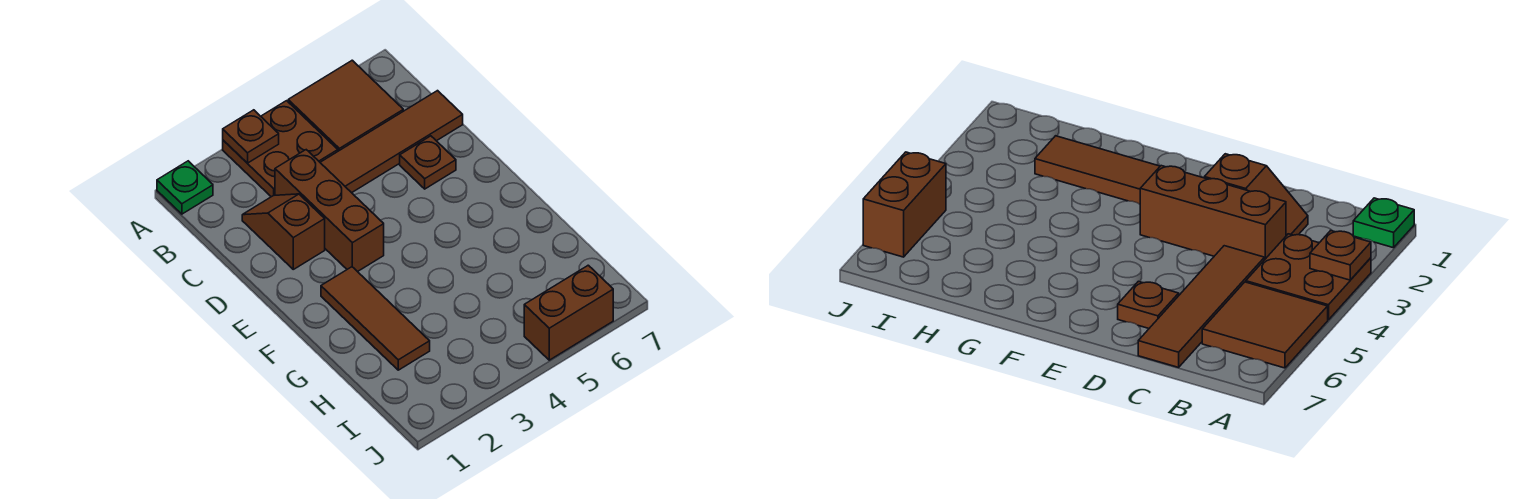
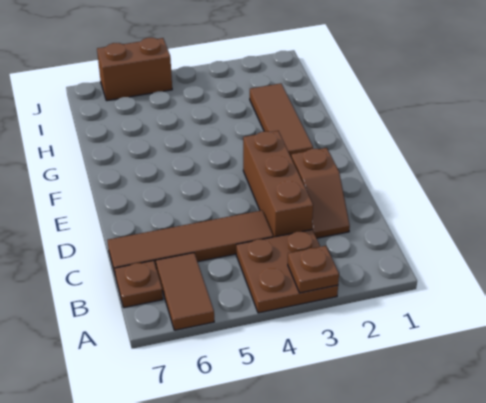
green plate A1 level 1 -> none
brown tile A5:B6 level 1 -> brown tile A6:B6 level 1
brown plate D6 level 1 -> brown plate B7 level 1

